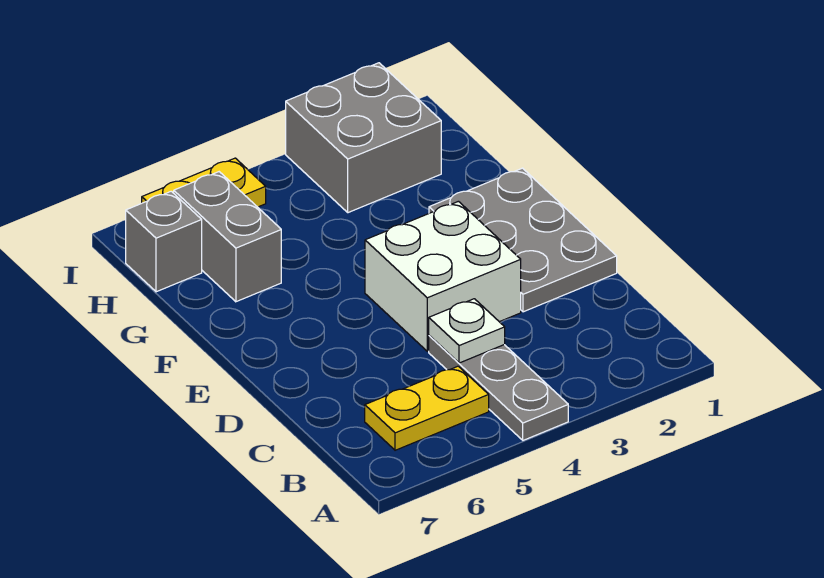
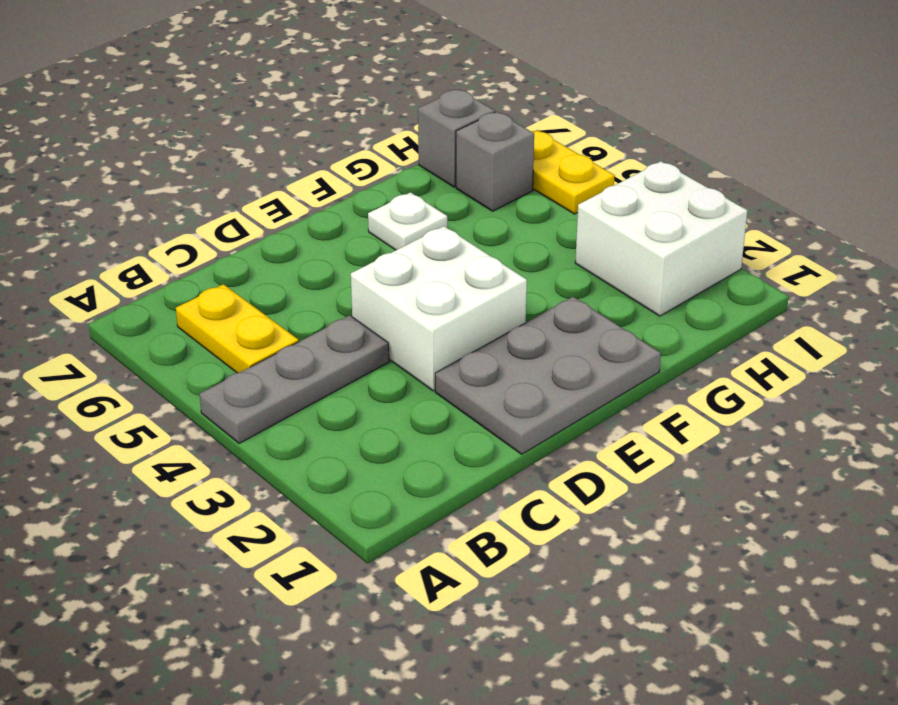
white plate C4 level 2 -> white plate F6 level 1
grey brick G6:H6 level 1 -> grey brick H6 level 1
grey brick H2:I3 level 1 -> white brick H2:I3 level 1

